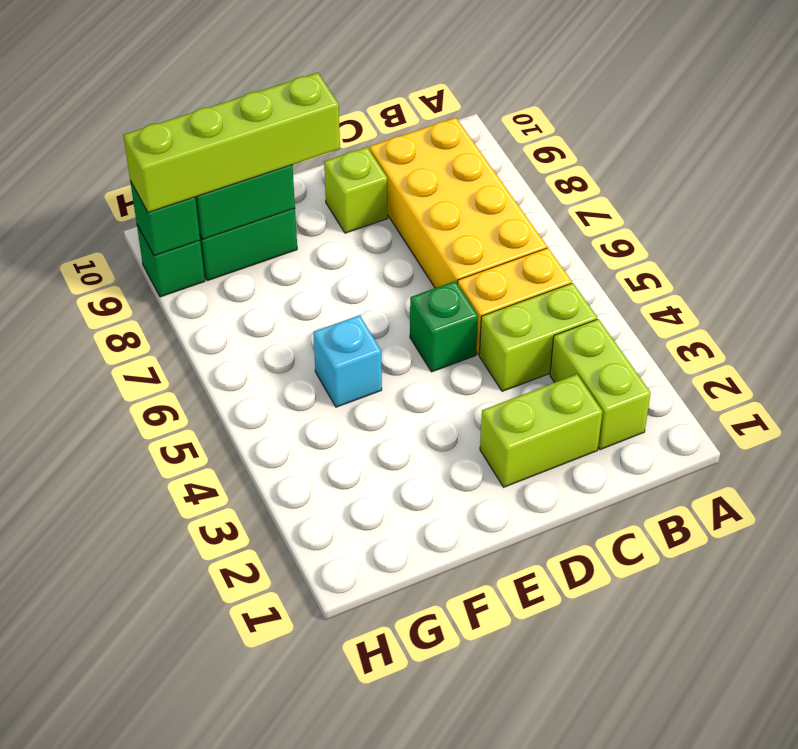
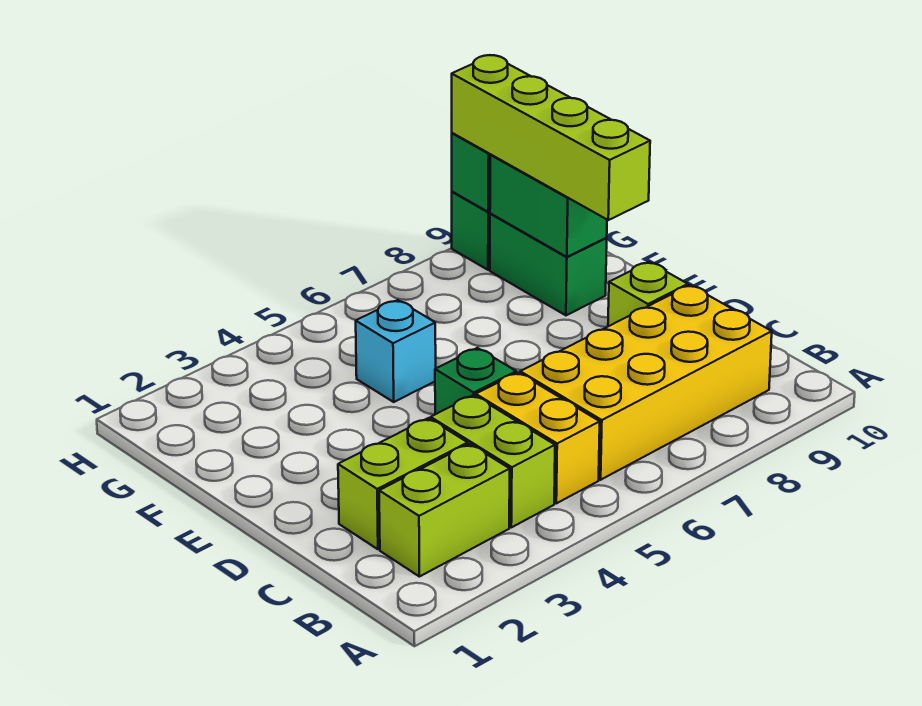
lime brick C2:D2 level 1 -> lime brick C2:C3 level 1

